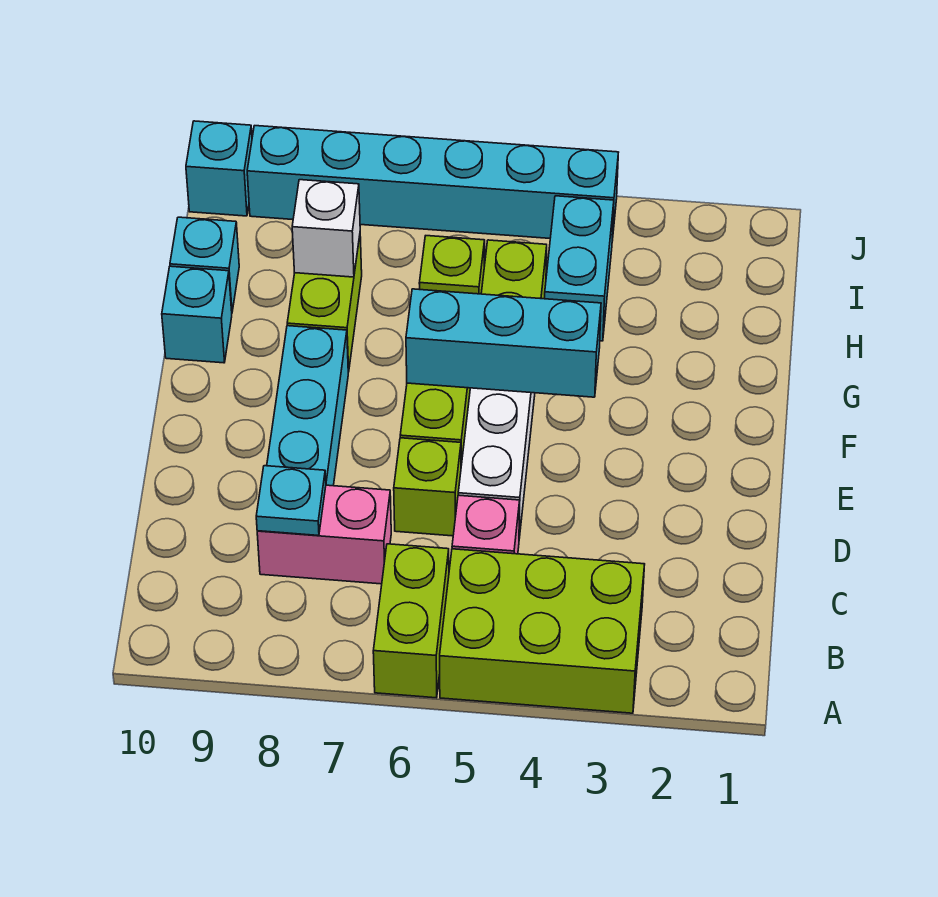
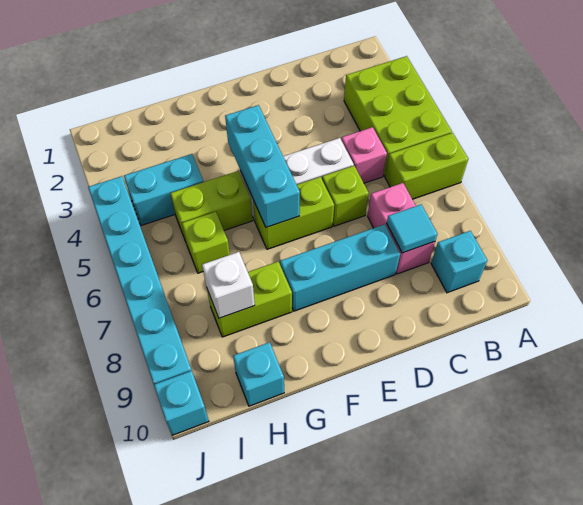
cyan plate C8 level 2 -> cyan tile C8 level 2
cyan brick G10 level 1 -> cyan brick B9 level 1

